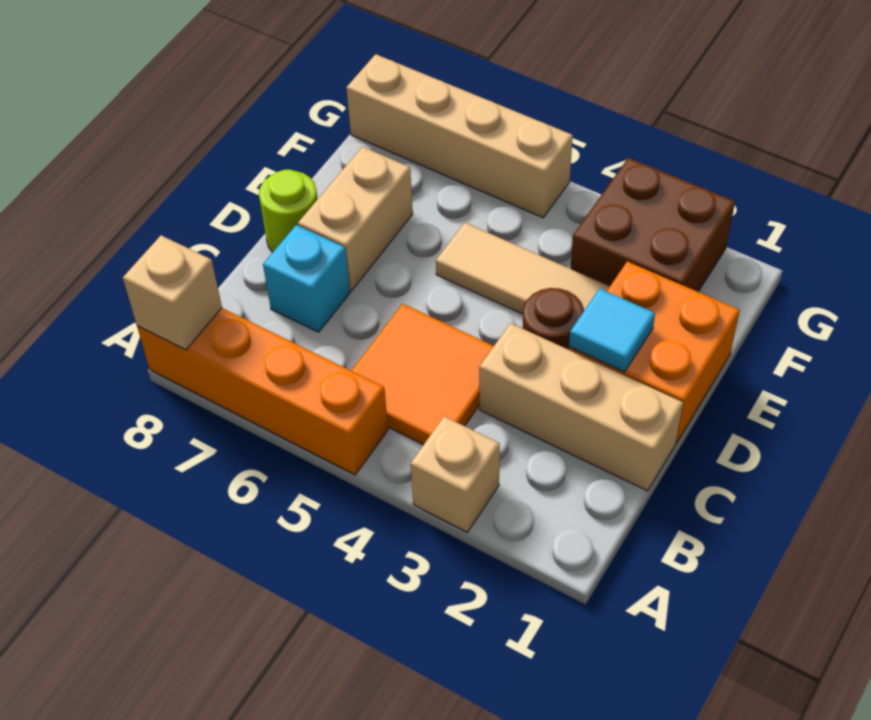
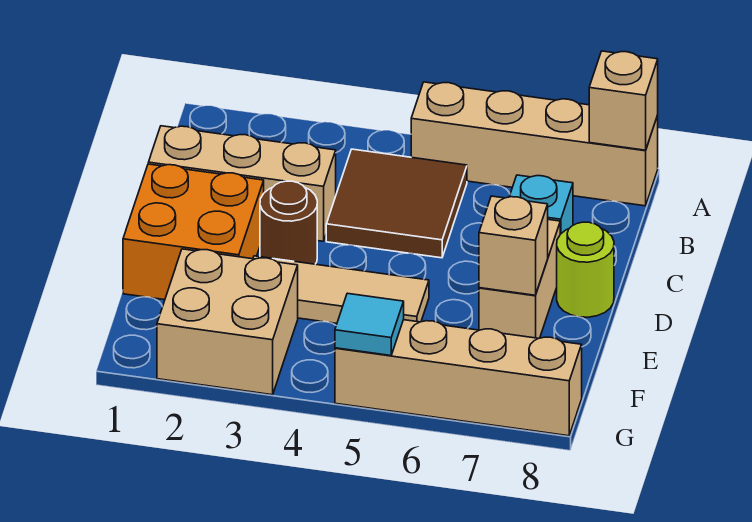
tan brick A3 level 1 -> tan brick E7 level 2
orange brick A5:A8 level 1 -> tan brick A5:A8 level 1
orange tile B4:C5 level 1 -> brown tile B4:C5 level 1
cyan tile D2 level 2 -> cyan tile G5 level 2
brown brick F2:G3 level 1 -> tan brick F2:G3 level 1

